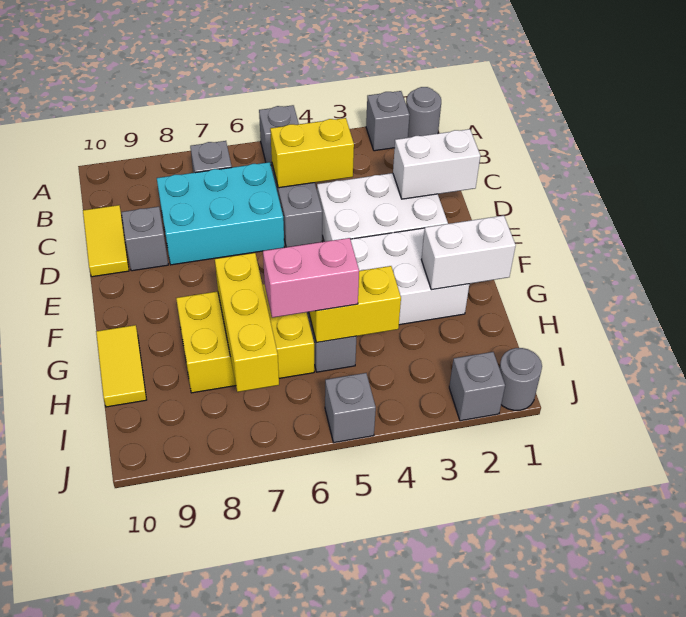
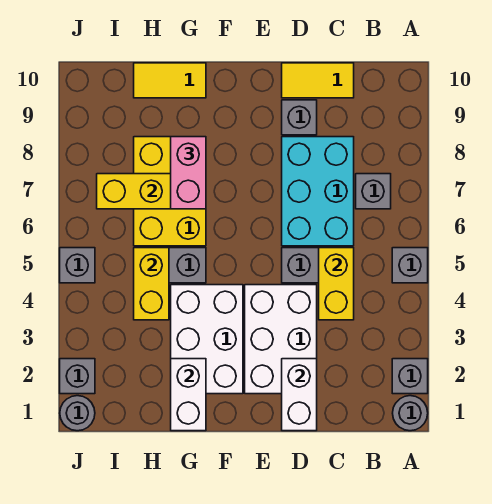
pink brick H5:H6 level 3 -> pink brick G7:G8 level 3

